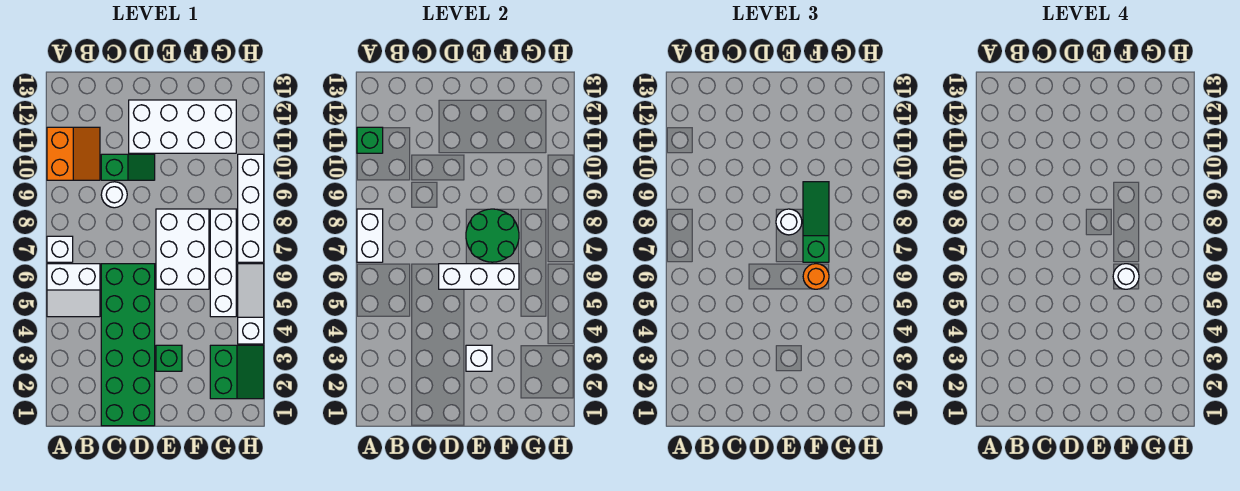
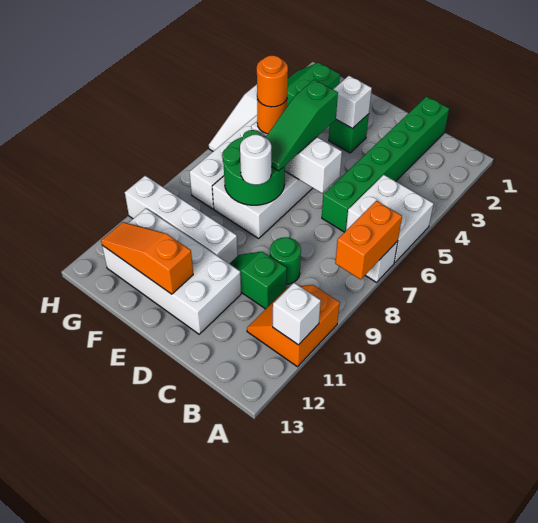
white slope A5:B6 level 1 top 6 -> white brick A5:B6 level 1
white brick A7:A8 level 2 -> orange brick A7:A8 level 2
green brick A11 level 2 -> white brick A11 level 2
green brick C1:D6 level 1 -> green brick C1:C6 level 1
white round brick C9 level 1 -> green round brick C9 level 1
none -> orange slope E12:G12 level 2 top E
white round brick F6 level 4 -> orange round brick F6 level 4
green slope F7:F9 level 3 top 7 -> green slope E5:E7 level 3 top 5
white brick H7:H10 level 1 -> white brick E10:H10 level 1

